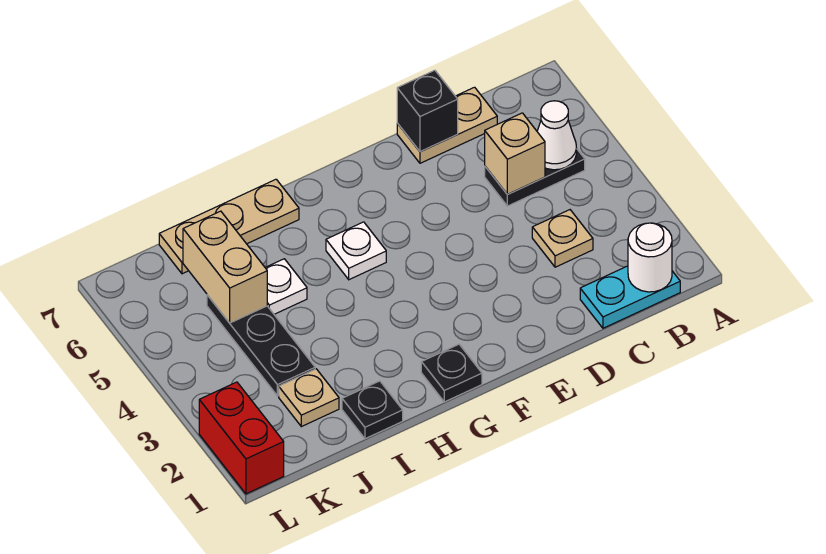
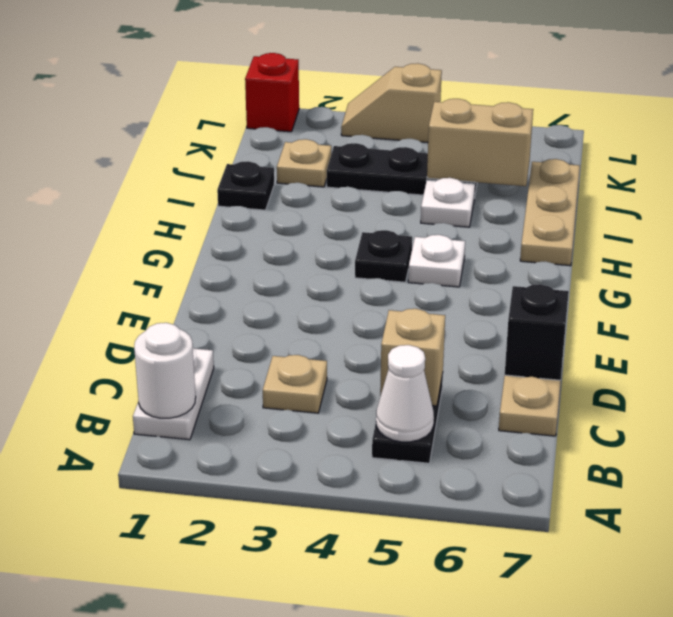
cyan plate B1:C1 level 1 -> white plate B1:C1 level 1
black plate G1 level 1 -> black plate G4 level 1
red brick L1:L2 level 1 -> red brick L1 level 1
none -> tan slope L3:L4 level 1 top 4

